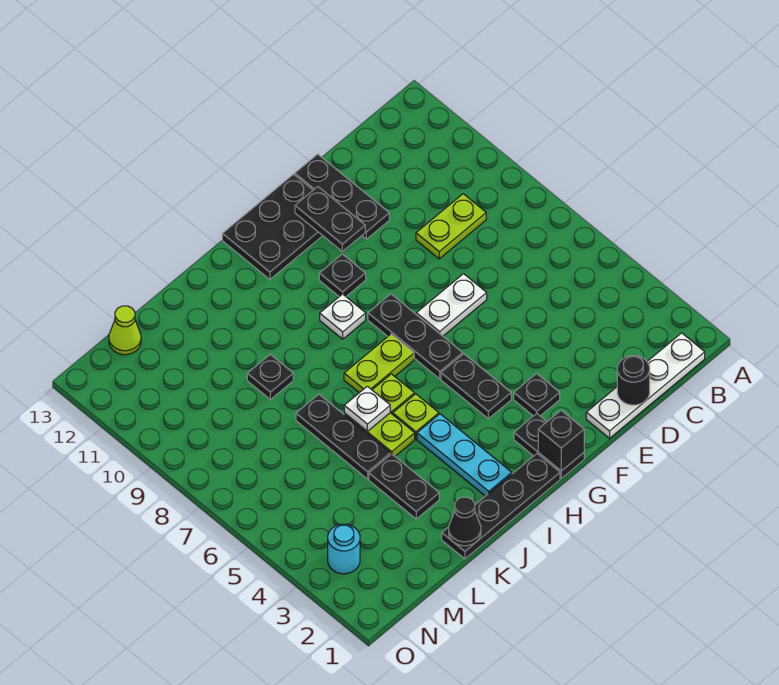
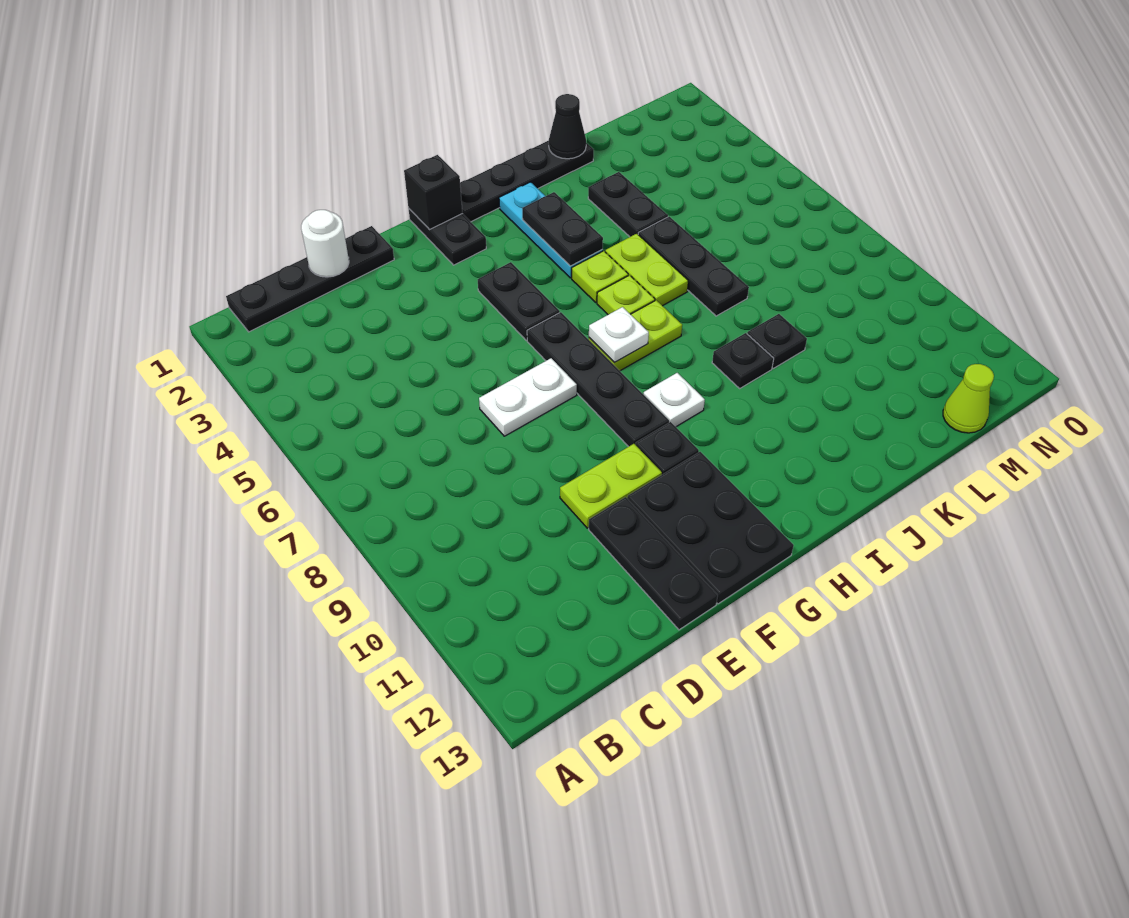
white plate B1:E1 level 1 -> black plate B1:E1 level 1
lime plate C9:D9 level 1 -> lime plate E10:F10 level 1
black round brick D1 level 2 -> white round brick D1 level 2
black plate F3 level 1 -> black plate J9 level 1
black plate F11:F12 level 2 -> black plate I3:I4 level 2
black plate F12:H13 level 1 -> black plate F11:G13 level 1
black plate G6:G8 level 1 -> black plate G6:G9 level 1
white plate J6 level 2 -> white plate H7 level 2
cyan round brick N3 level 1 -> none

